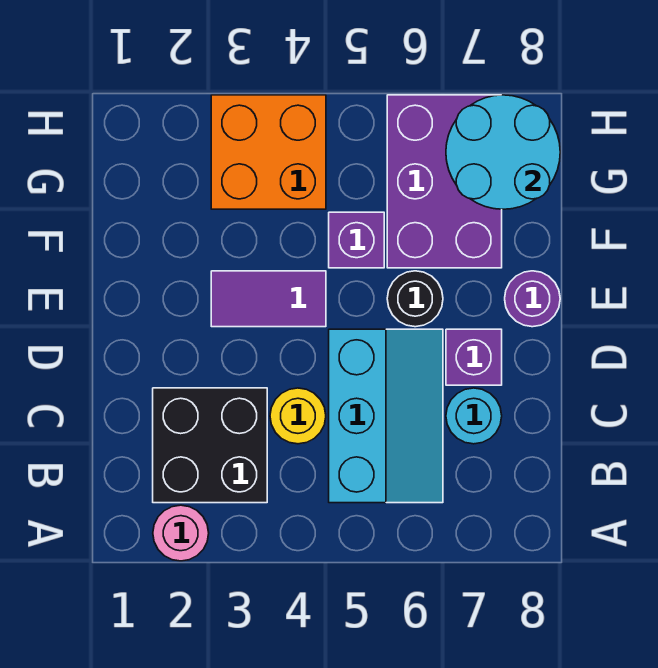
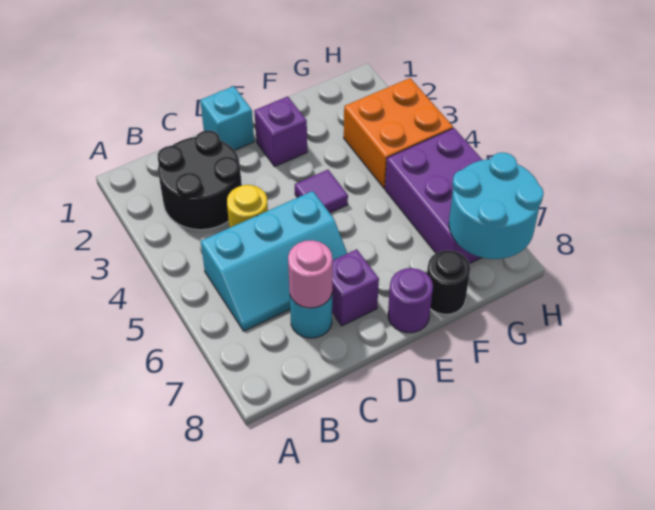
pink round brick A2 level 1 -> pink round brick C7 level 2
black brick B2:C3 level 1 -> black round brick B2:C3 level 1
none -> cyan brick D1 level 1
purple tile E3:E4 level 1 -> purple tile E4 level 1
black round brick E6 level 1 -> black round brick F8 level 1
purple brick F5 level 1 -> purple brick E2 level 1
purple brick F6:H7 level 1 -> purple brick G5:H7 level 1

